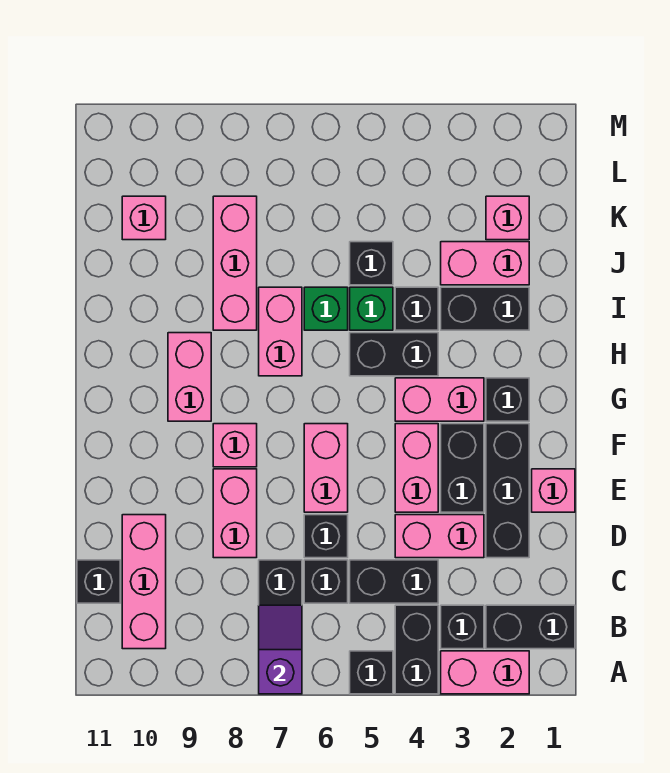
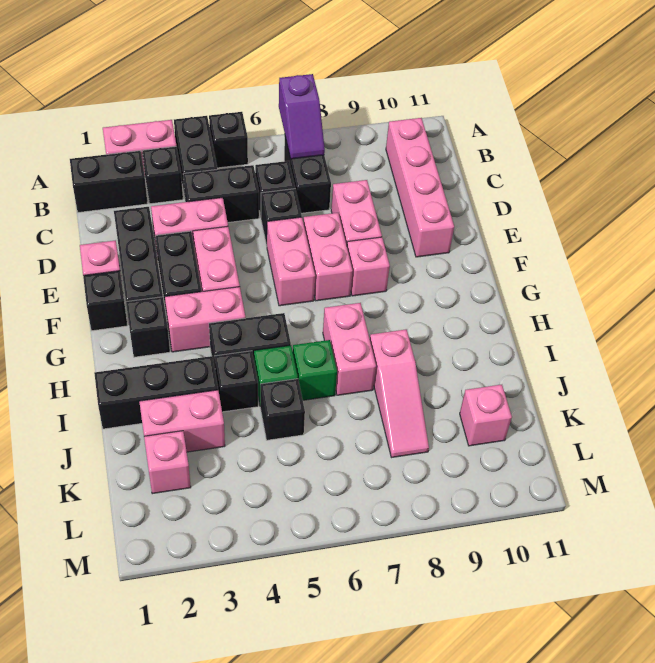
pink brick B10:D10 level 1 -> pink brick B10:E10 level 1
black brick C11 level 1 -> black brick F1 level 1
pink brick G9:H9 level 1 -> pink brick E7:F7 level 1
black brick I2:I3 level 1 -> black brick I1:I3 level 1
pink brick I8:K8 level 1 -> pink slope I8:K8 level 1 top I

